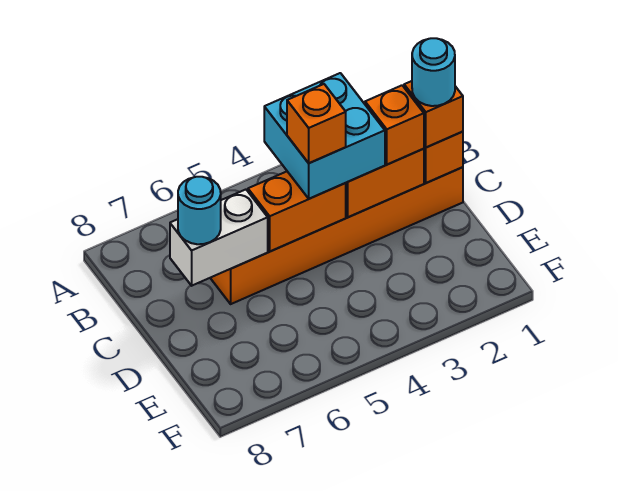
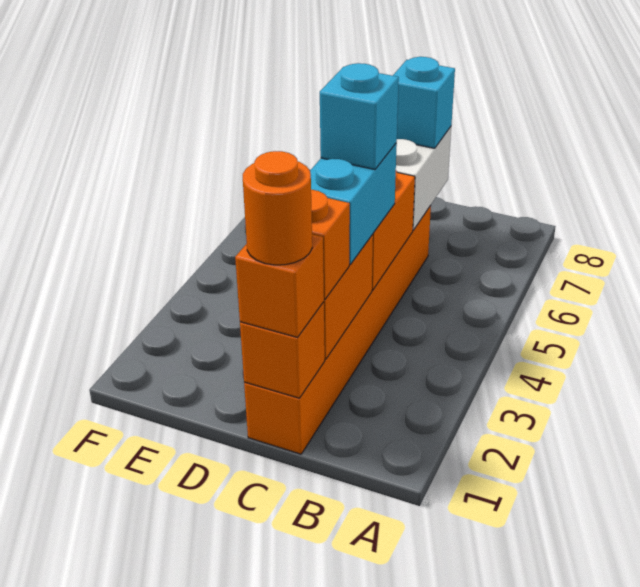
cyan brick B3:C4 level 3 -> cyan brick C3:C4 level 3
cyan round brick C1 level 4 -> orange round brick C1 level 4
orange brick C4 level 4 -> cyan brick C4 level 4
cyan round brick C7 level 3 -> cyan brick C7 level 3

